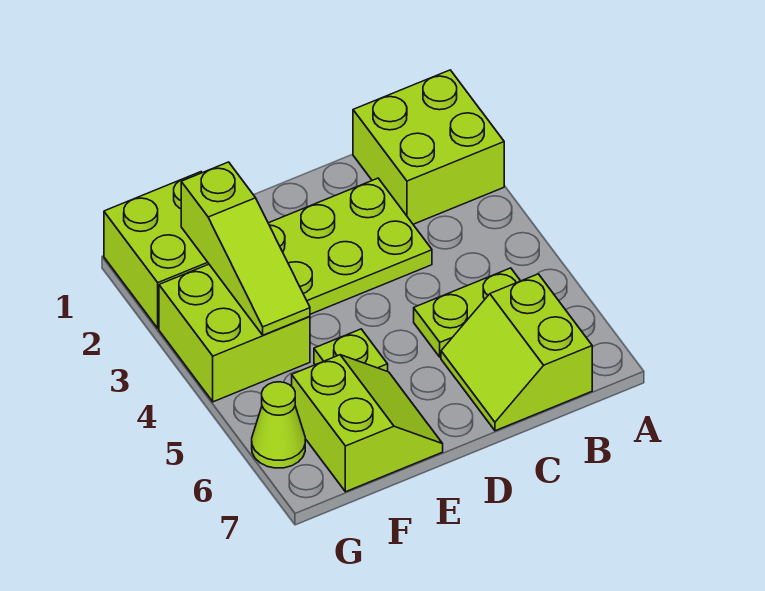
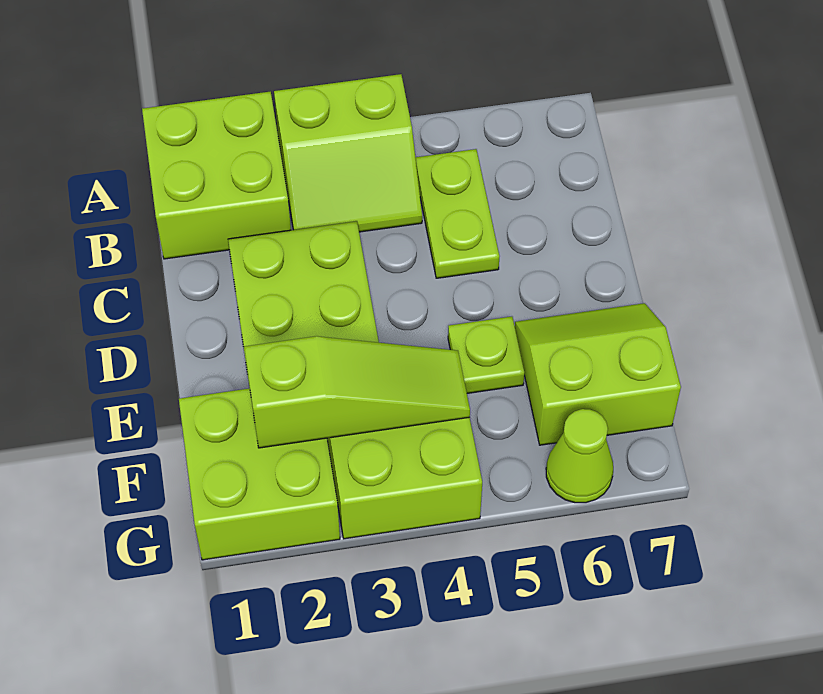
lime slope B6:C7 level 1 top B -> lime slope A3:B4 level 1 top A

